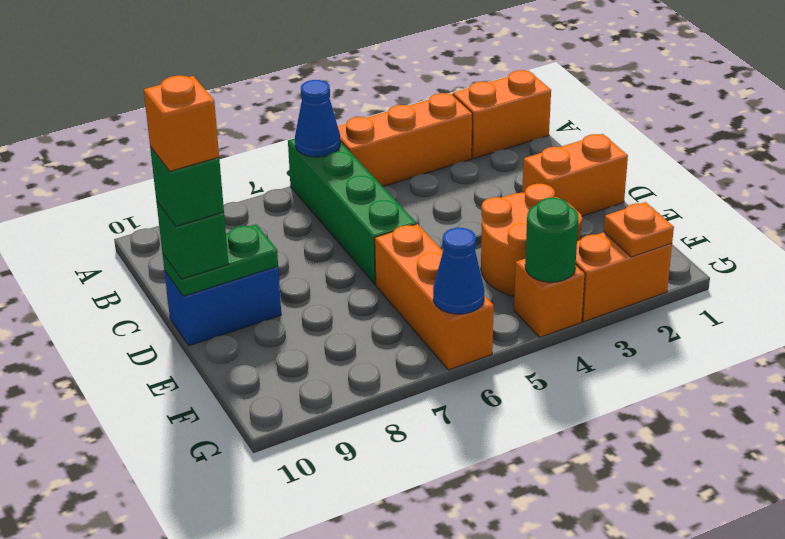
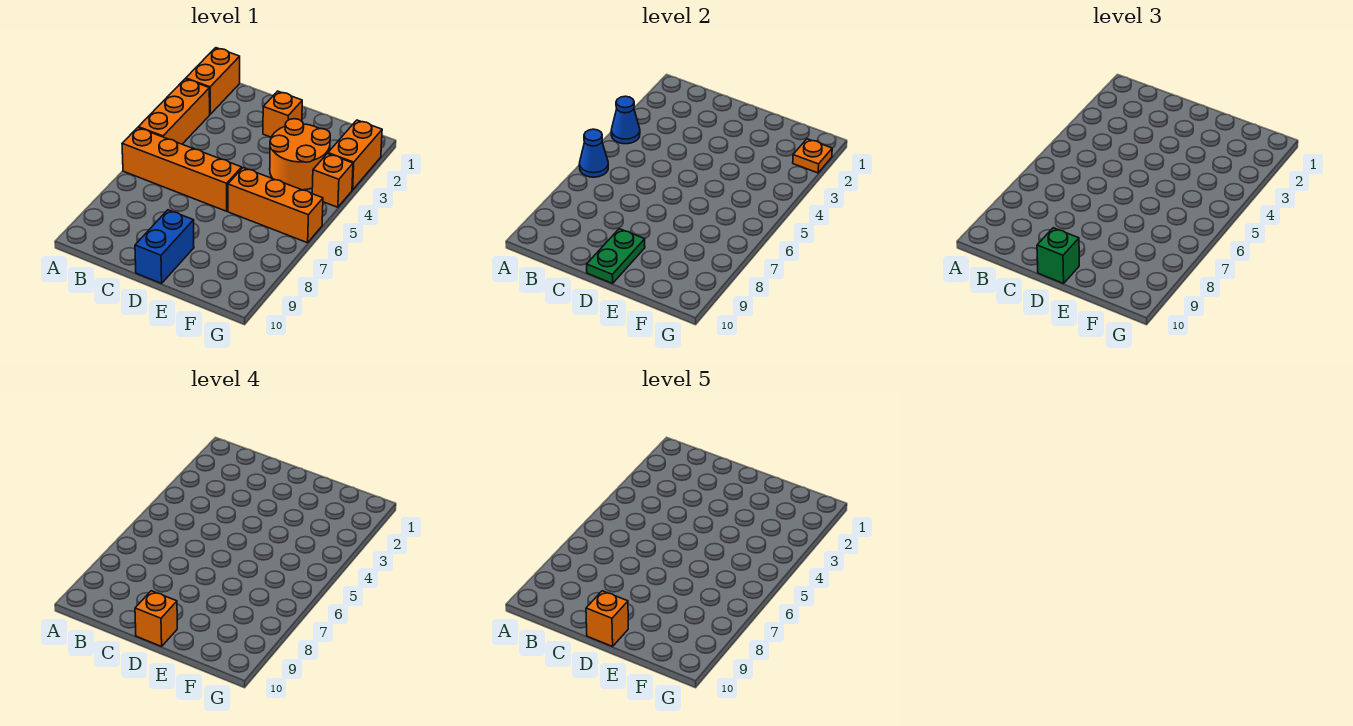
green brick A6:D6 level 1 -> orange brick A6:D6 level 1
orange brick D1:D2 level 1 -> orange brick D2 level 1
green brick D10 level 4 -> orange brick D10 level 4
green round brick G4 level 2 -> none
blue cone G6 level 2 -> blue cone A4 level 2

